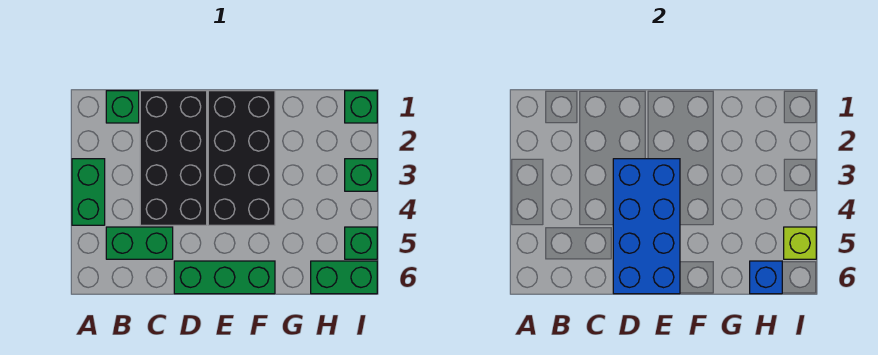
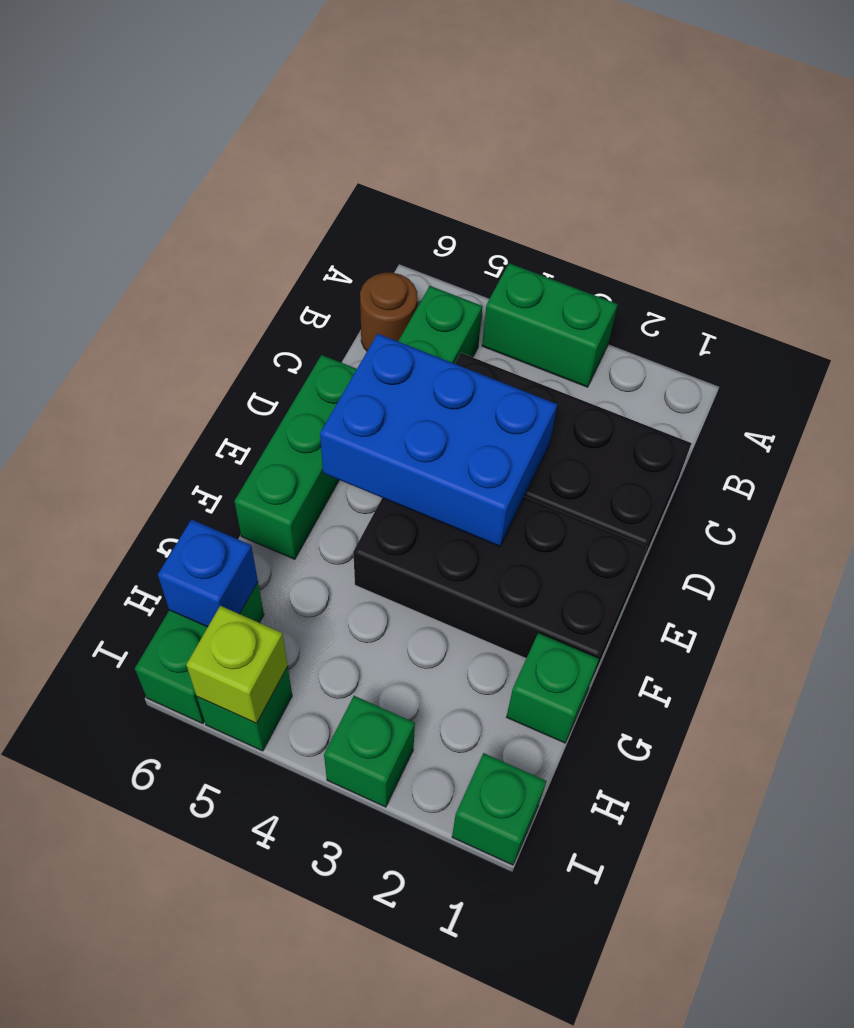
green brick B1 level 1 -> green brick G1 level 1
none -> brown round brick B6 level 1
blue brick D3:E6 level 2 -> blue brick D3:E5 level 2

